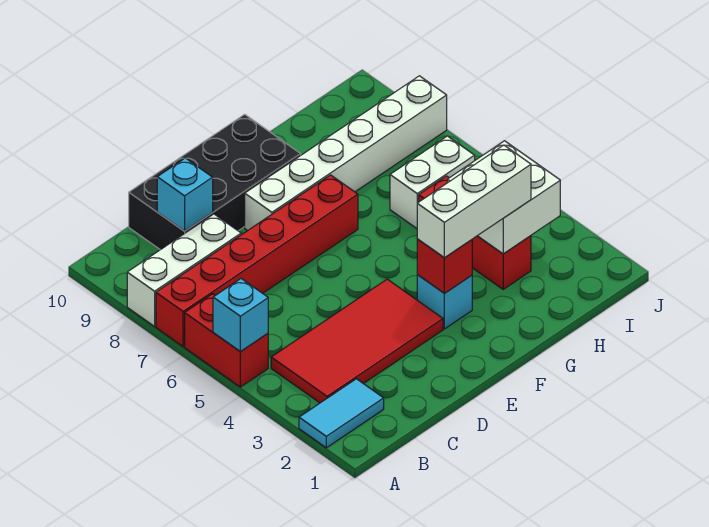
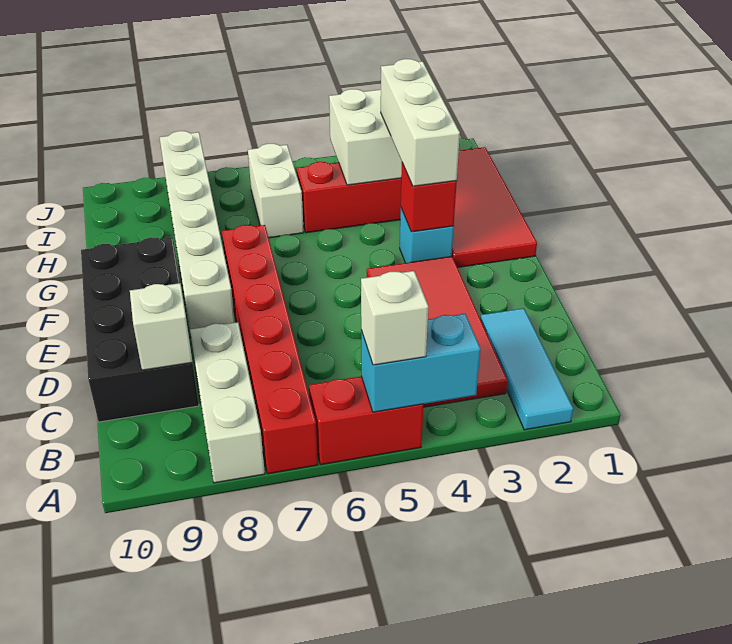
cyan tile A2:B2 level 1 -> cyan tile A2:C2 level 1
cyan brick A5 level 2 -> cyan brick A4:A5 level 2
none -> white brick A5 level 3
cyan brick C9 level 2 -> white brick C9 level 2
none -> red tile F1:I2 level 1

